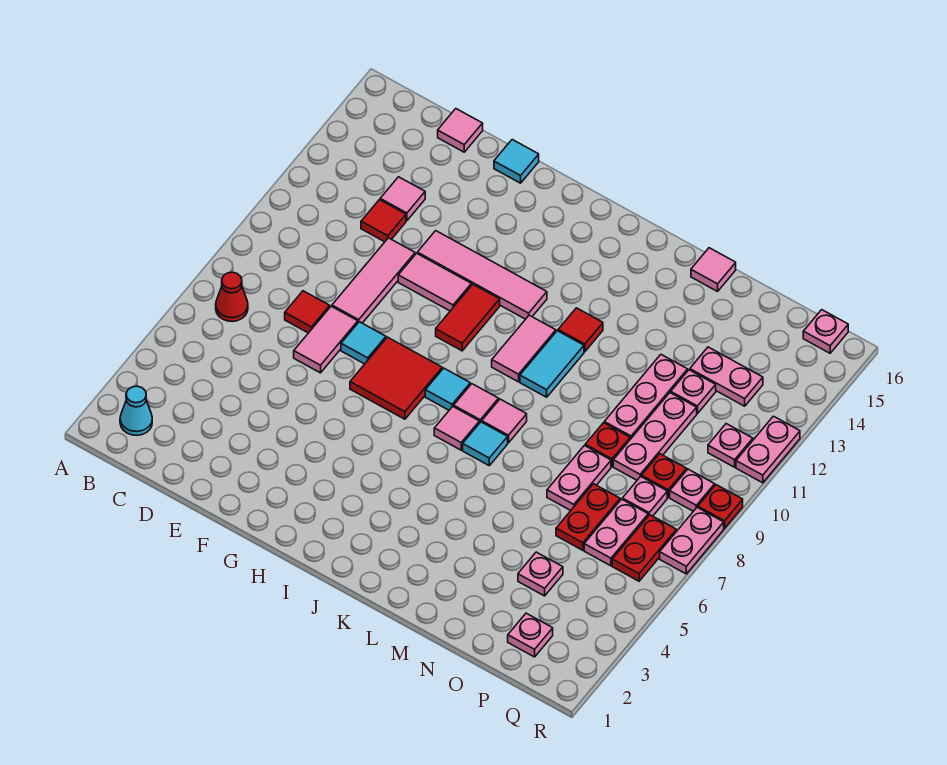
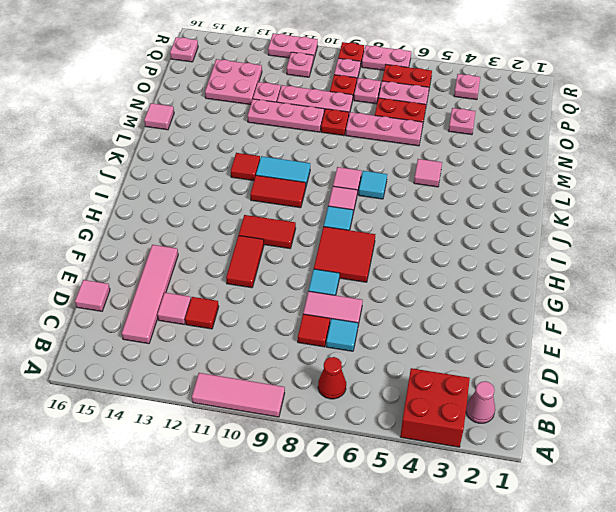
none -> red brick A3:B4 level 1
cyan cone B2 level 1 -> pink cone B2 level 1
pink tile E9:E11 level 1 -> pink tile A9:A11 level 1
pink tile F11:G11 level 1 -> red tile F11:G11 level 1
pink tile F12:I12 level 1 -> pink tile C14:F14 level 1
cyan tile F16 level 1 -> cyan tile D7 level 1
pink tile J7 level 1 -> pink tile L5 level 1
pink tile J10:J11 level 1 -> red tile J10:J11 level 1
pink plate N7:N8 level 1 -> pink plate N6:N8 level 1
pink plate O13:P13 level 1 -> pink plate O13:P14 level 1
pink plate P2 level 1 -> pink plate Q4 level 1

